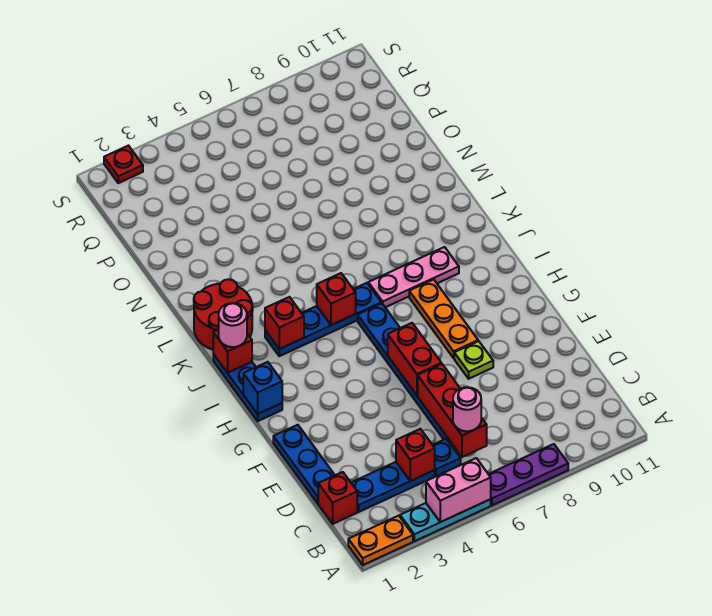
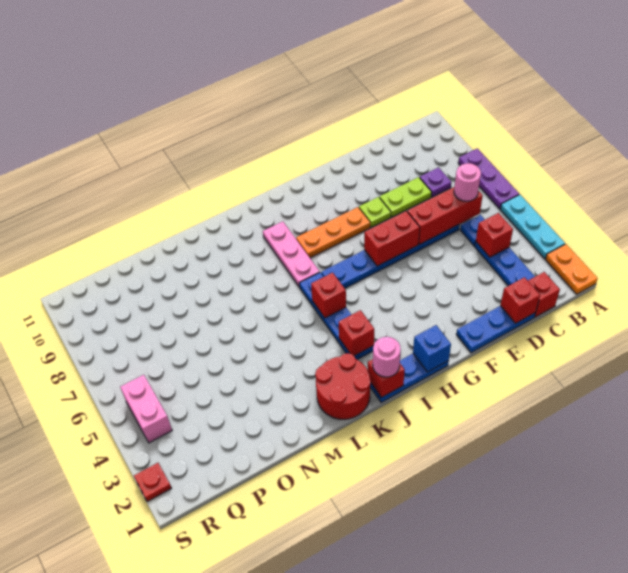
pink brick A4:A5 level 2 -> pink brick R4:R5 level 1
none -> purple plate C8 level 1
none -> red brick D1 level 2
none -> lime plate D8:E8 level 1

